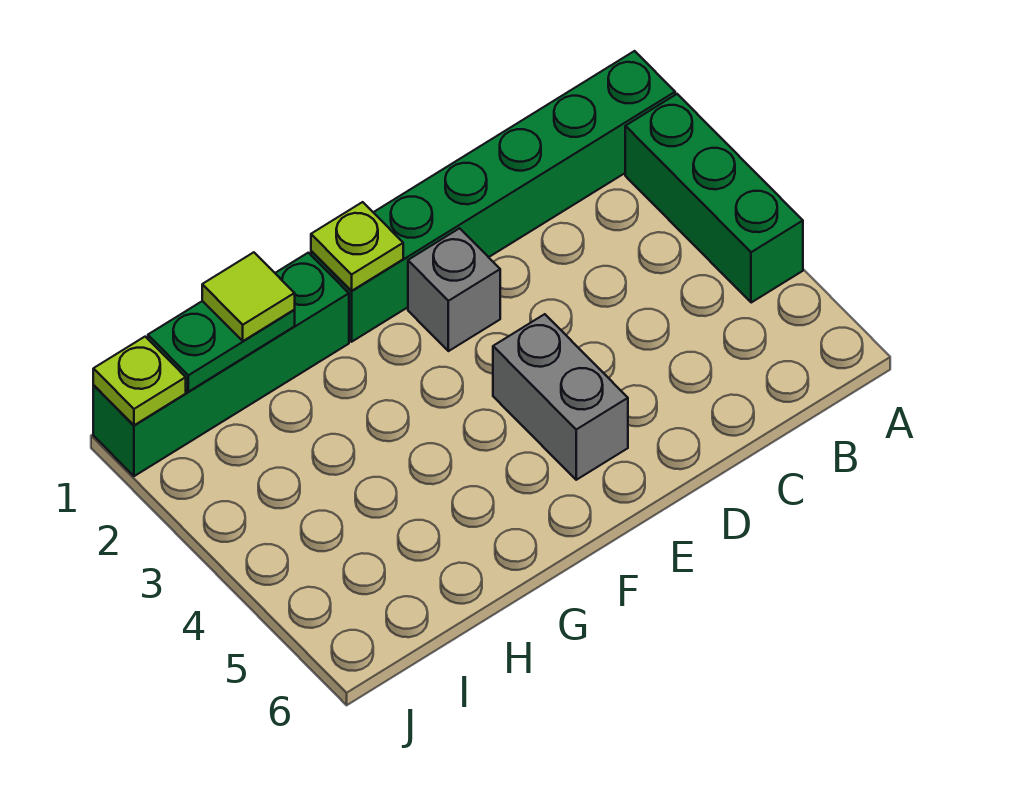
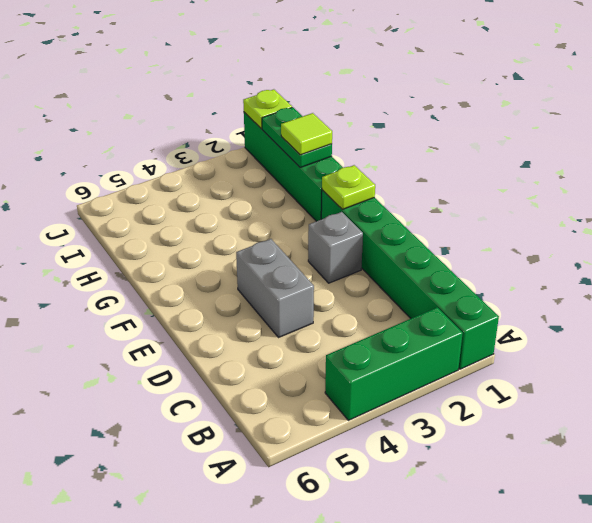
grey brick E4:E5 level 1 -> grey brick D4:E4 level 1

